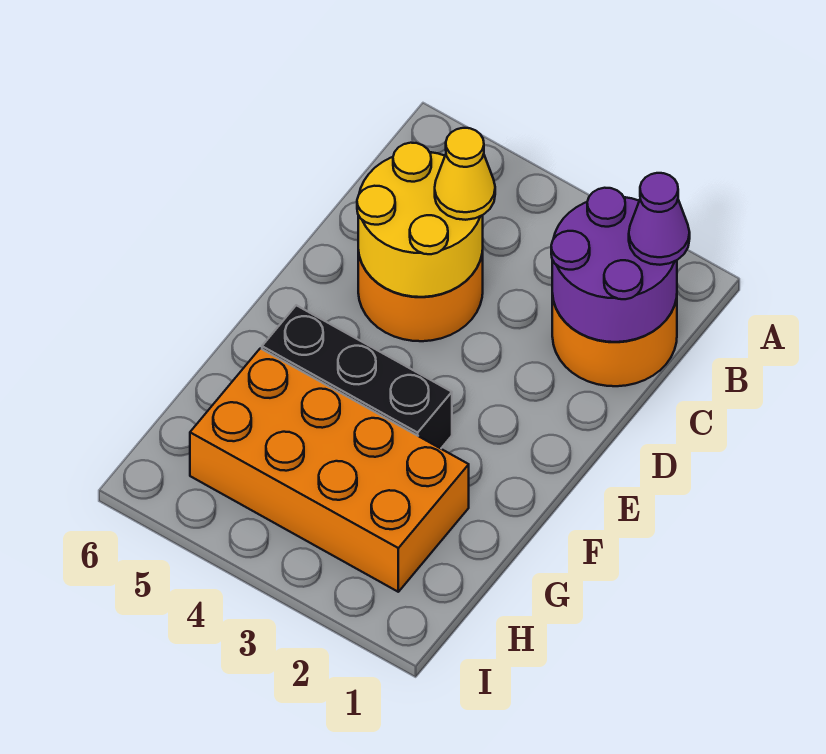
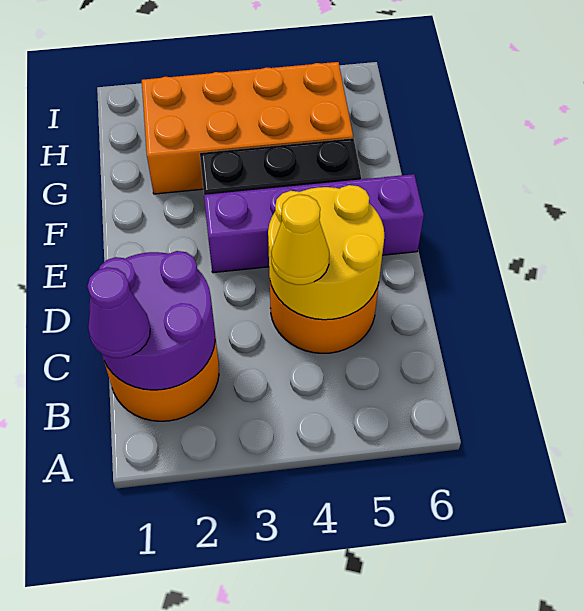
none -> purple brick E3:E6 level 1

